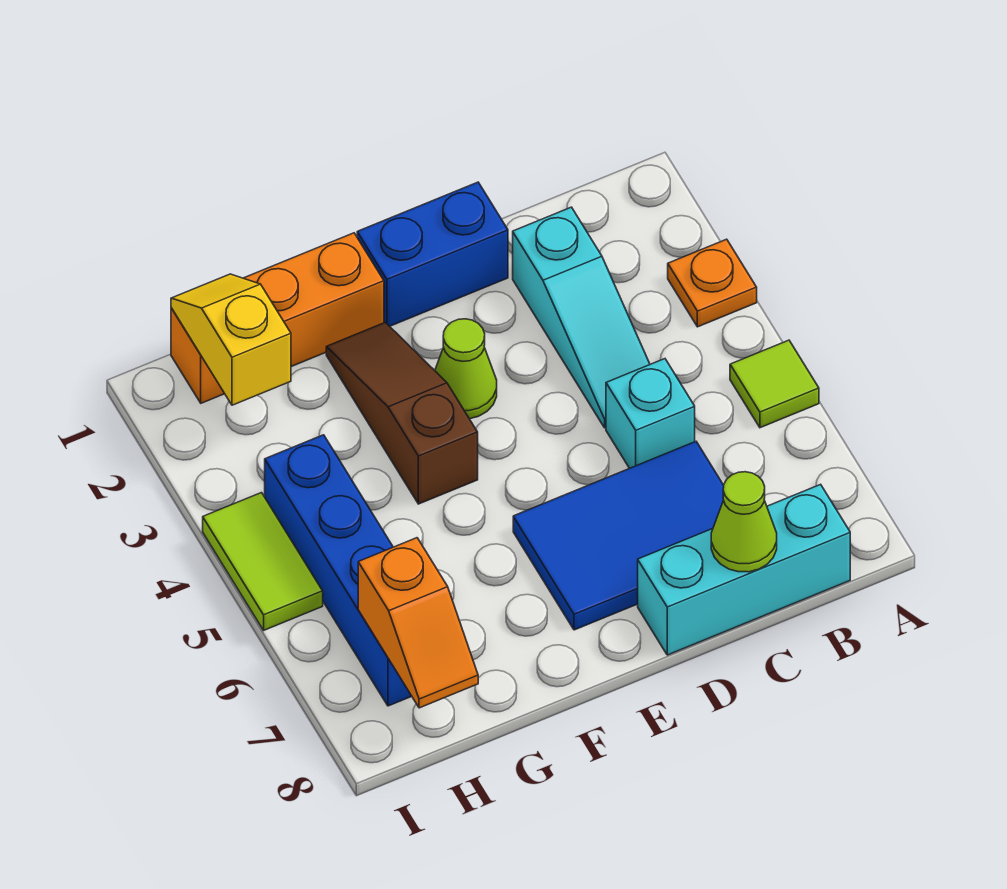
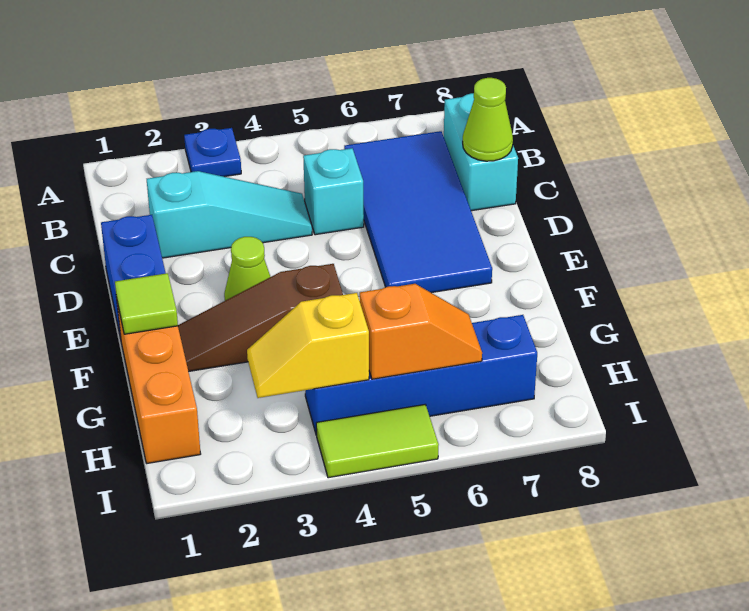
orange plate A3 level 1 -> blue plate A3 level 1
lime tile A5 level 1 -> lime tile F1 level 2
cyan brick B8:D8 level 1 -> cyan brick B8:C8 level 1
blue tile C6:E7 level 1 -> blue tile B6:E7 level 1
yellow slope H1:H2 level 2 top 2 -> yellow slope H3:H4 level 2 top 4
orange slope H7:H8 level 2 top 7 -> orange slope H5:H6 level 2 top 5

